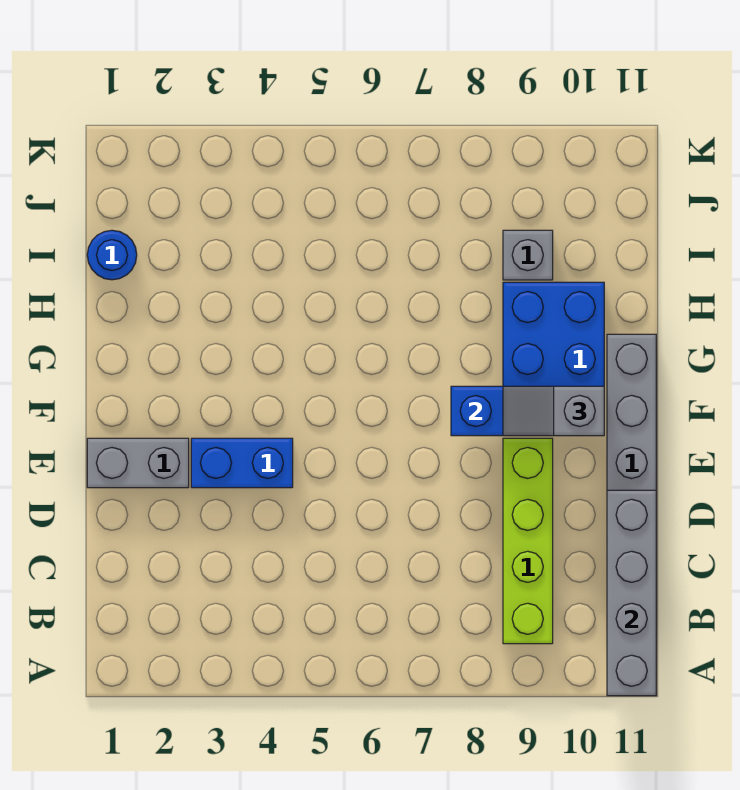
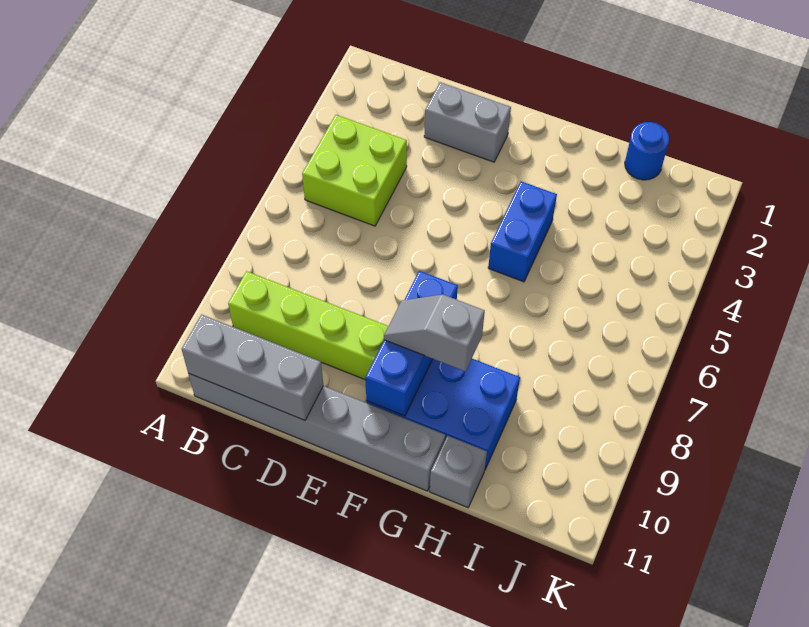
grey brick A11:D11 level 2 -> grey brick B11:D11 level 2
none -> lime brick B4:C5 level 1
grey brick E1:E2 level 1 -> grey brick D2:E2 level 1
blue brick E3:E4 level 1 -> blue brick G4:G5 level 1
grey slope F9:F10 level 3 top 10 -> grey slope F9:G9 level 3 top G
grey brick I9 level 1 -> grey brick H11 level 1

